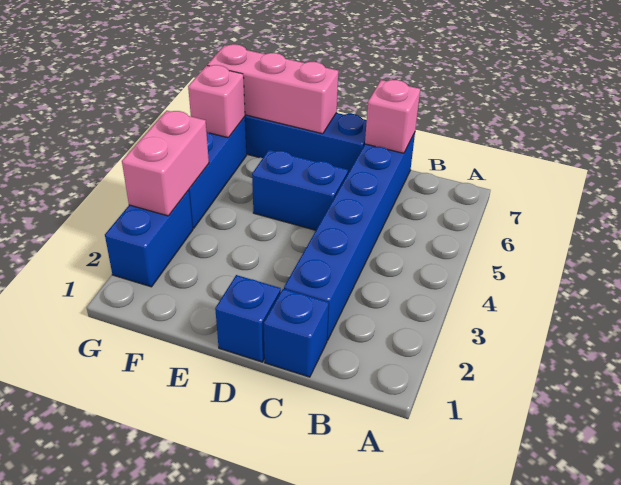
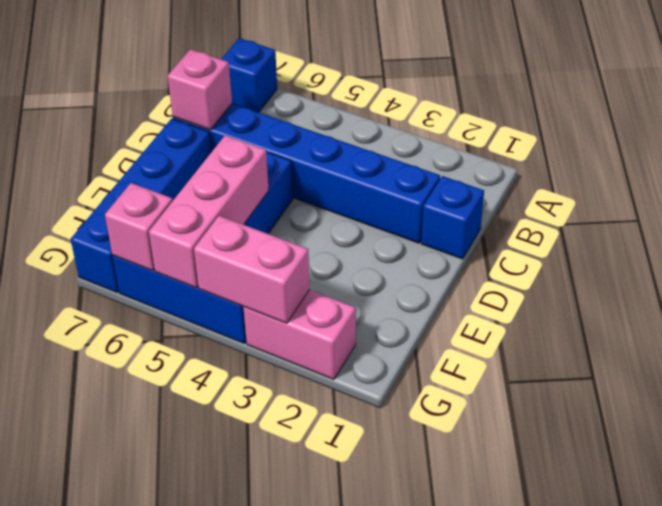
blue brick D1 level 1 -> blue brick A7 level 1
pink brick E7:G7 level 2 -> pink brick E5:G5 level 2
blue brick G2:G3 level 1 -> pink brick G2:G3 level 1

